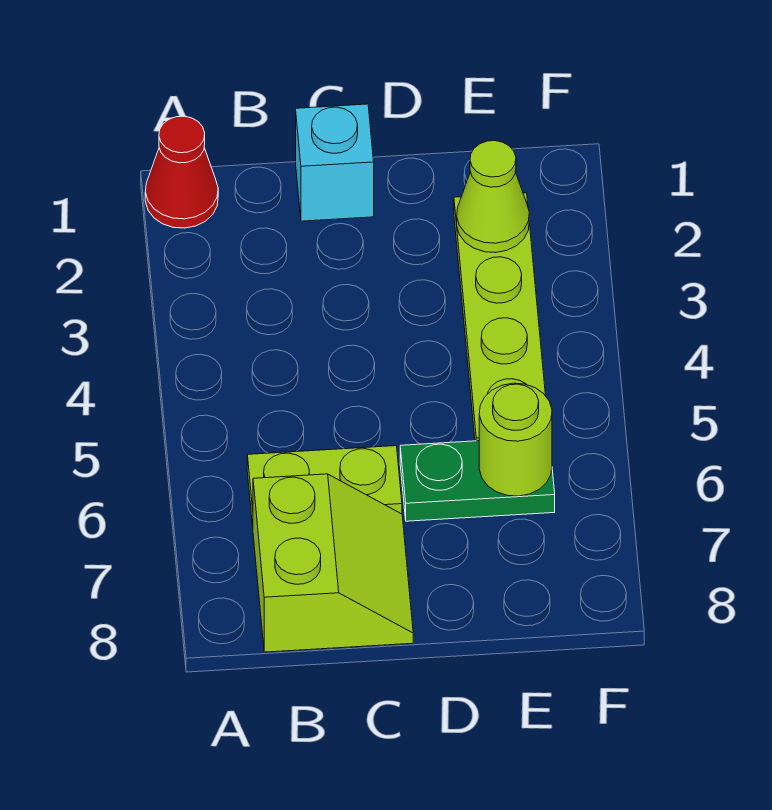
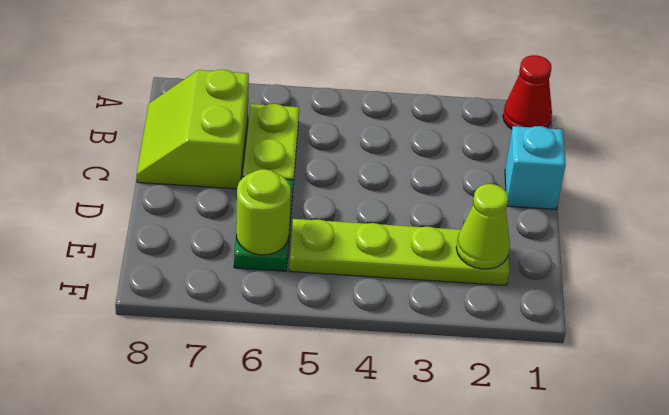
lime slope B7:C8 level 1 top B -> lime slope B7:C8 level 1 top 7

